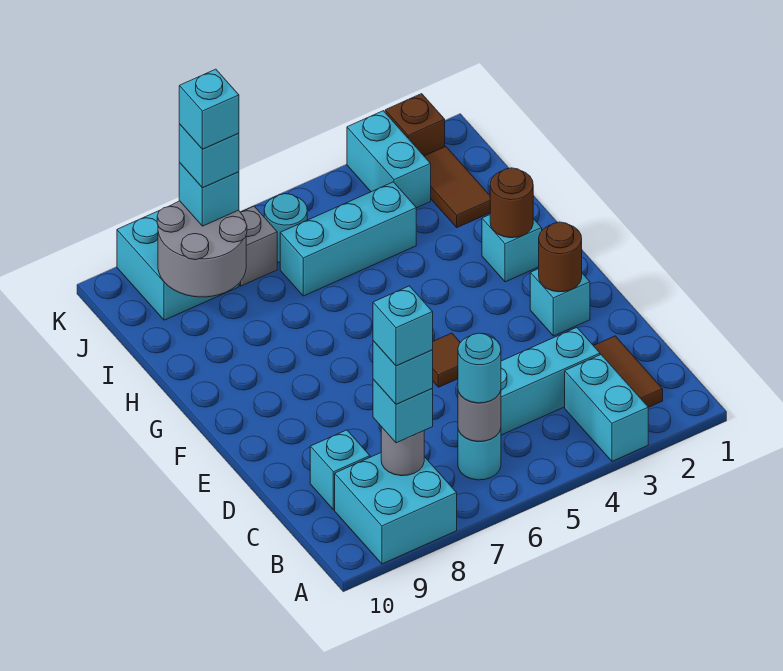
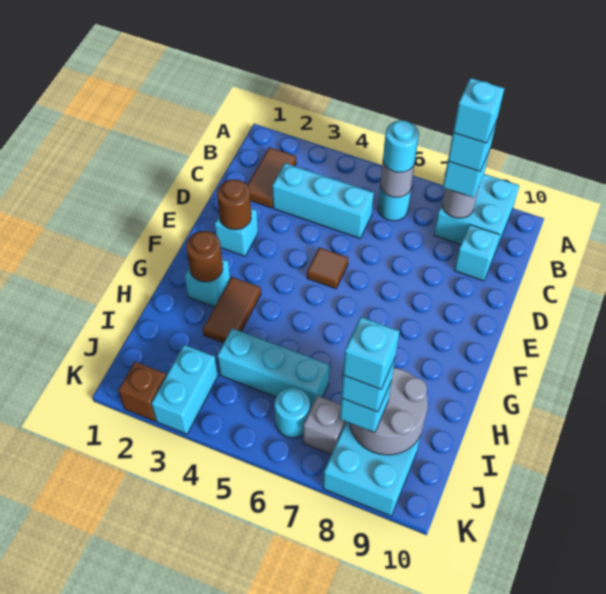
cyan brick A3:B3 level 1 -> none
brown tile I2:J2 level 1 -> brown tile G3:H3 level 1

